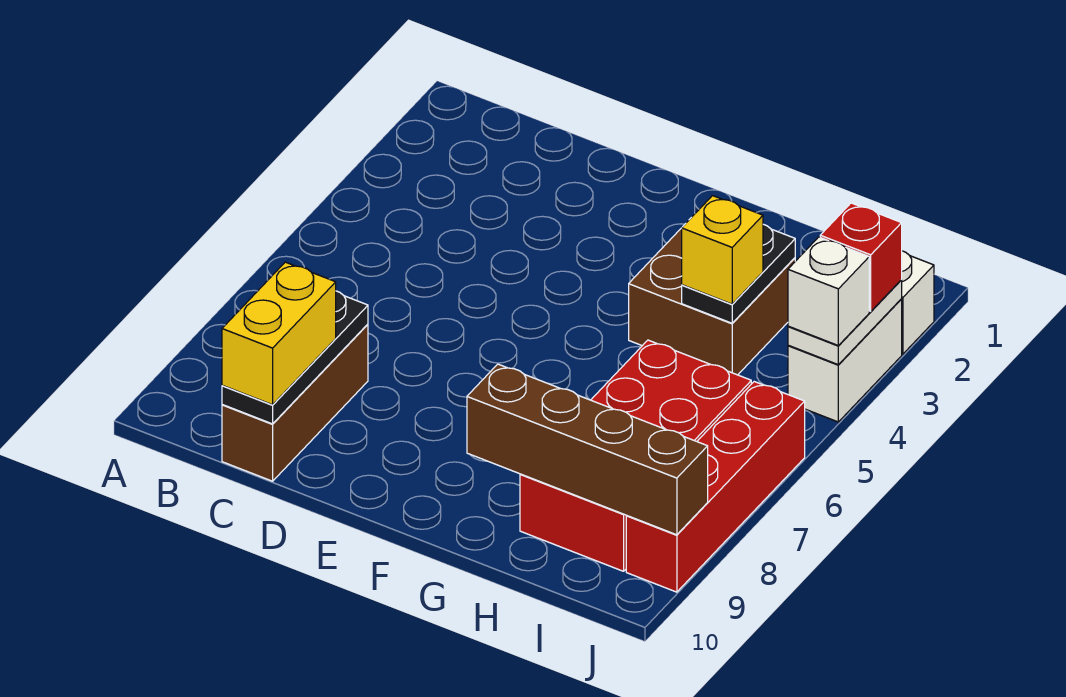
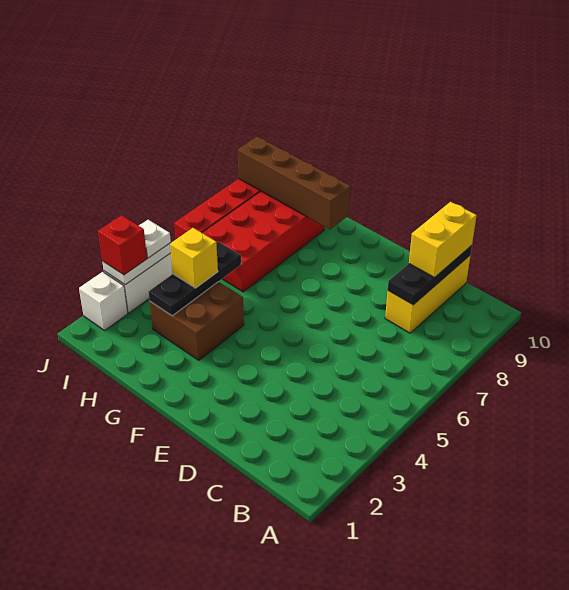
brown brick C8:C10 level 1 -> yellow brick C8:C10 level 1
black plate H3:H4 level 2 -> black plate H3:H5 level 2
white brick J4 level 3 -> white plate J4 level 3

